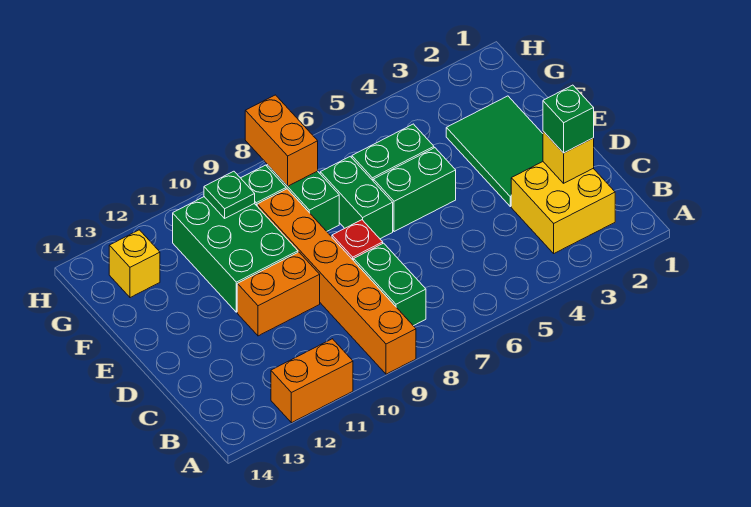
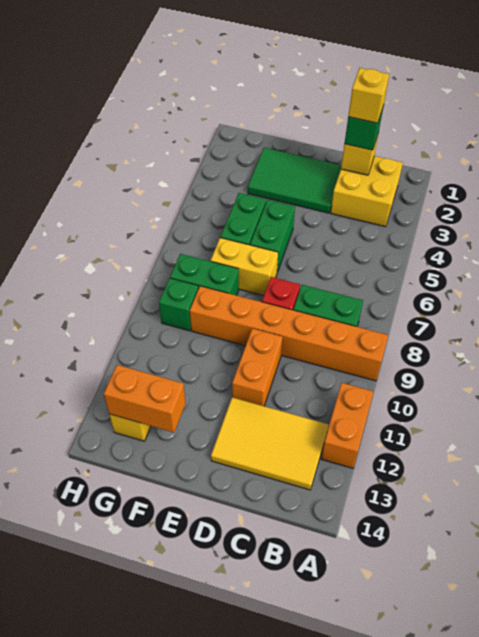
none -> yellow tile B12:D13 level 1
none -> yellow brick C2 level 4
green brick E7:F7 level 1 -> yellow brick E7:F7 level 1
green brick E10:G11 level 1 -> none
orange brick G8:H8 level 2 -> orange brick F13:G13 level 2
green plate G10 level 2 -> none

